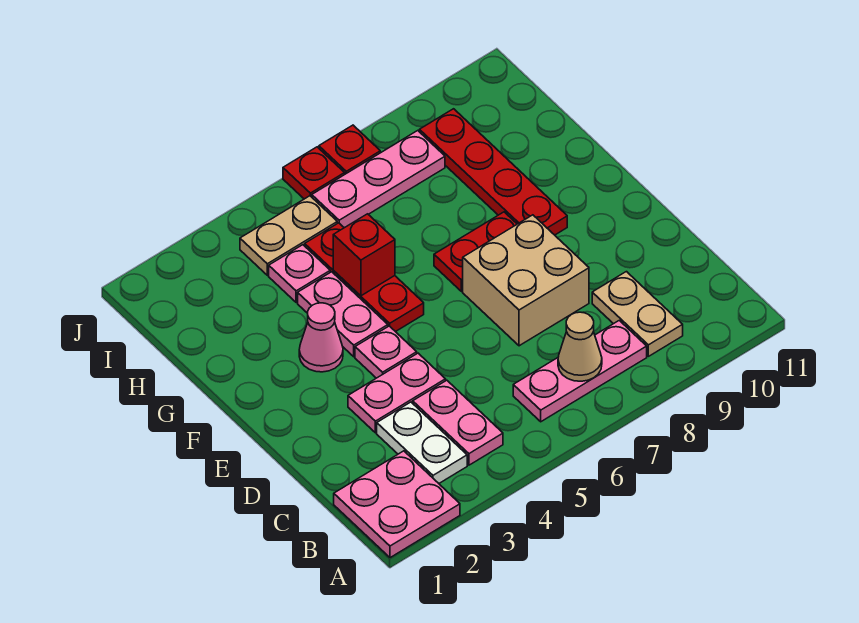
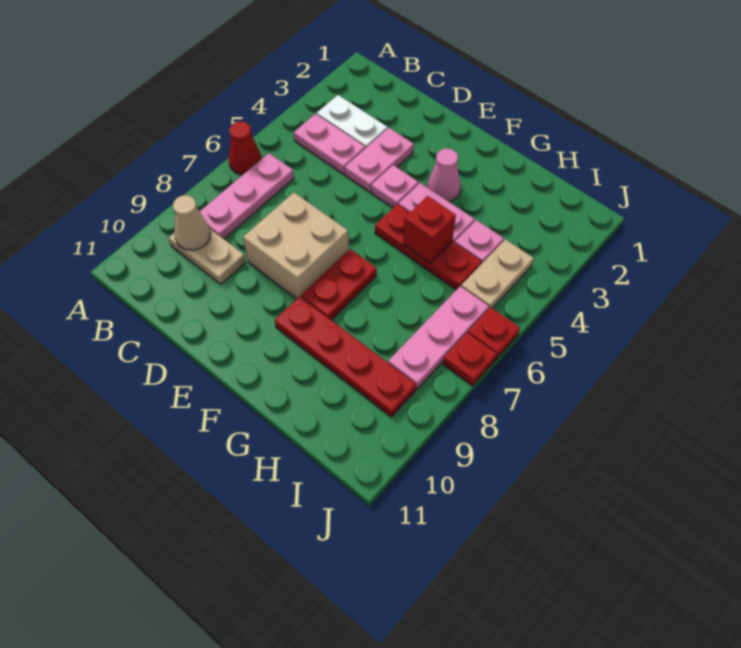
pink plate A1:B2 level 1 -> none
none -> red cone A6 level 1
tan cone B7 level 2 -> tan cone B9 level 2

